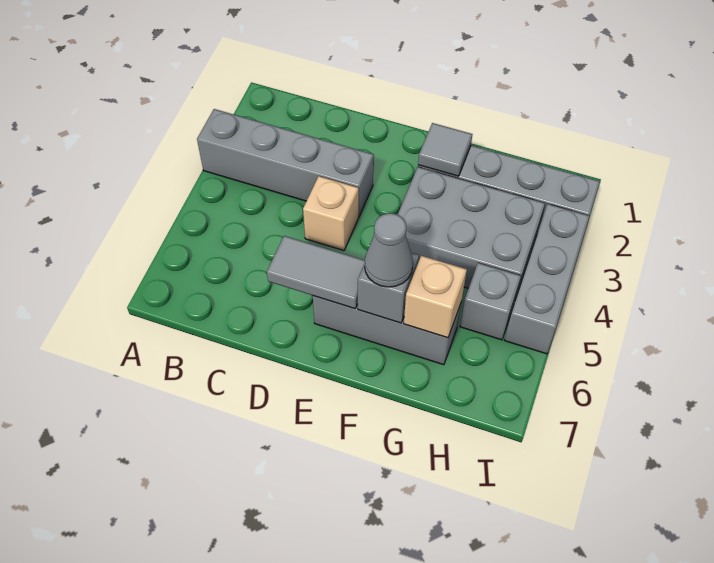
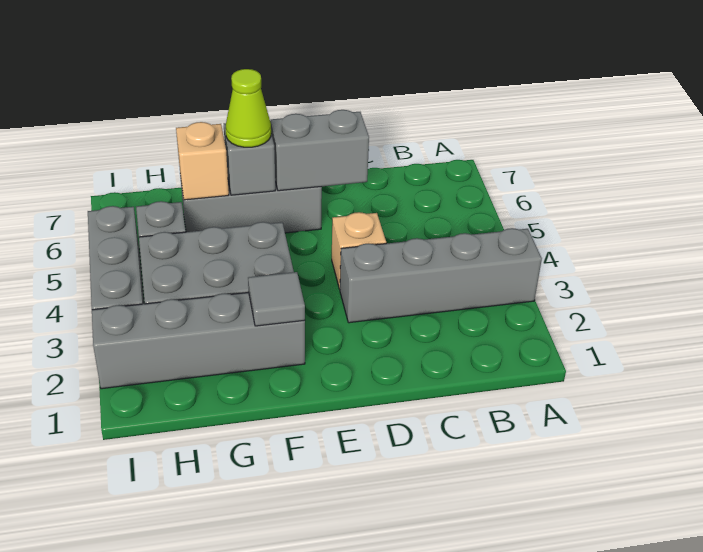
grey tile D6:E6 level 2 -> grey brick D6:E6 level 2
grey cone F6 level 3 -> lime cone F6 level 3

